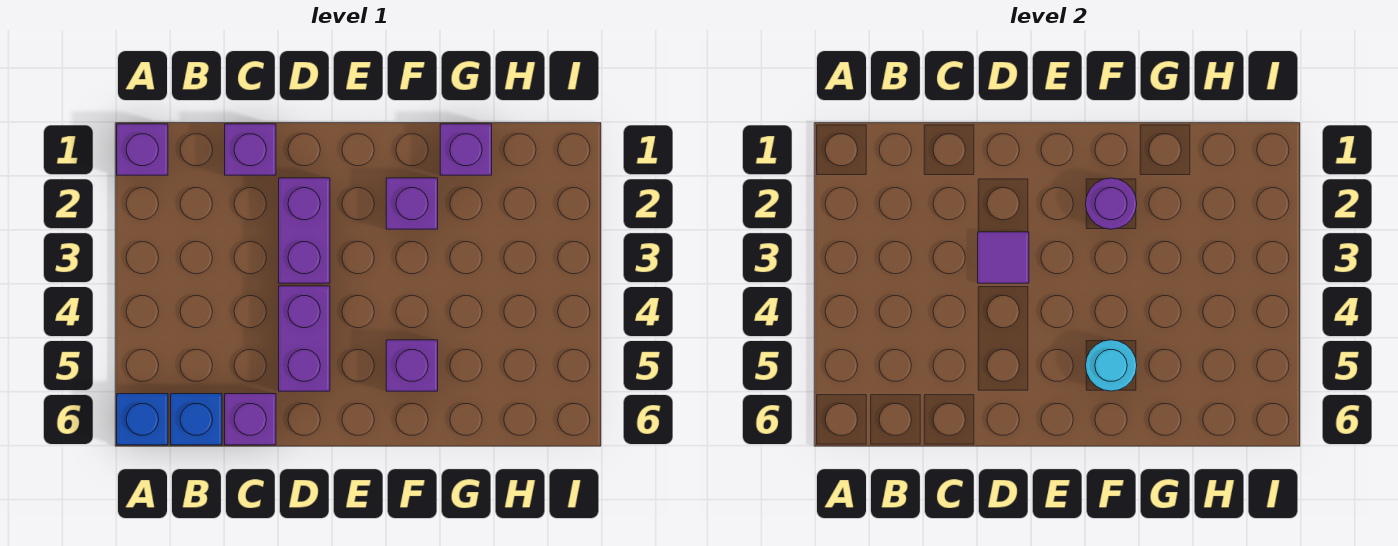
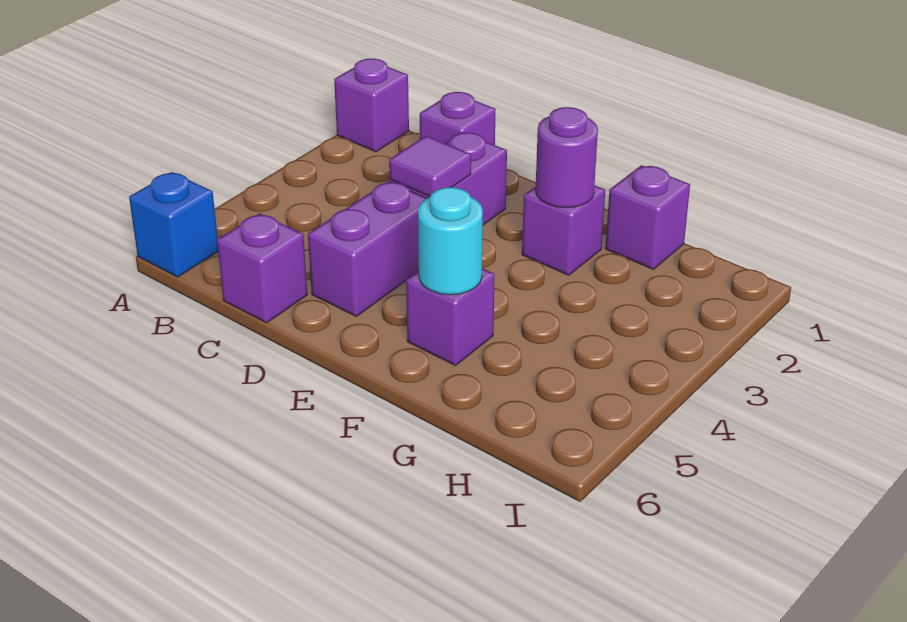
blue brick B6 level 1 -> none

